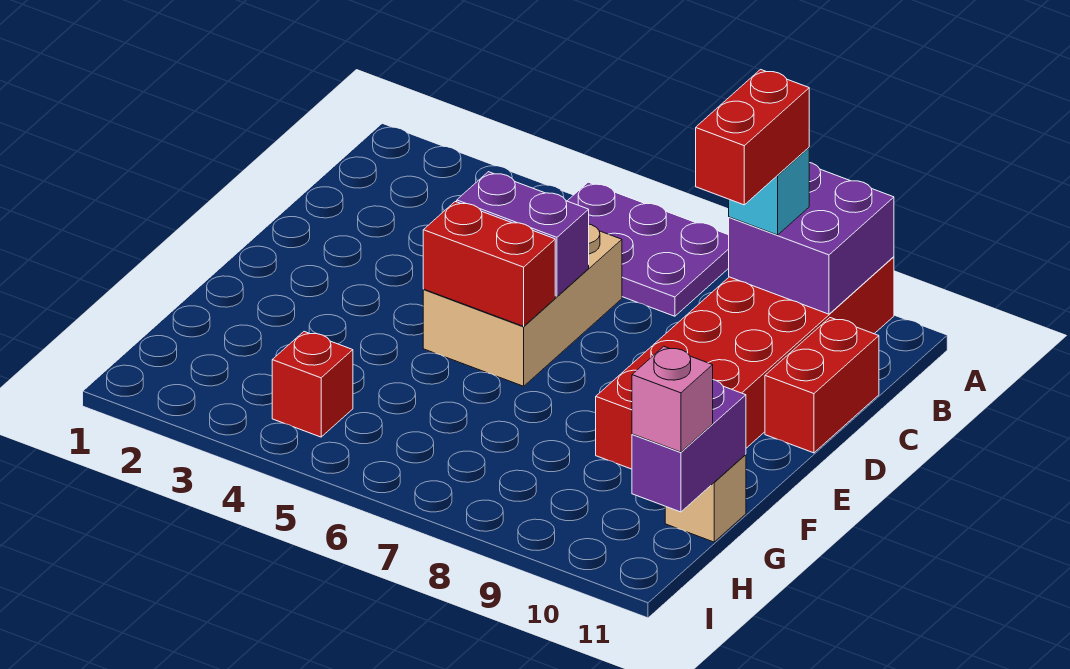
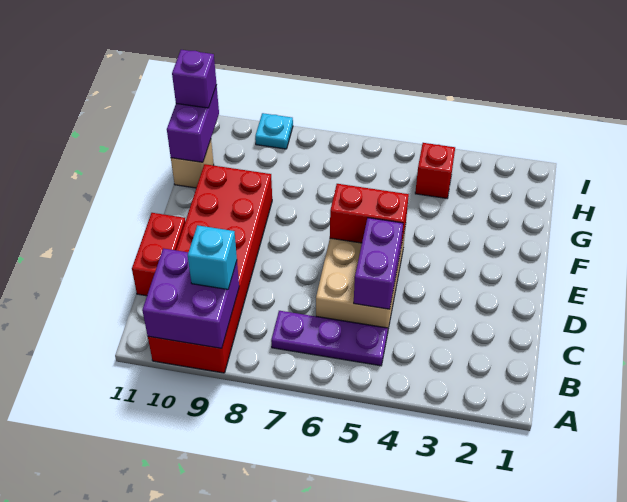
purple plate A5:B7 level 1 -> purple plate B5:B7 level 1
red brick B9:C9 level 4 -> none
purple brick D5:D6 level 2 -> purple brick C5:D5 level 2
pink brick H11 level 3 -> purple brick H11 level 3
none -> cyan plate I9 level 1

